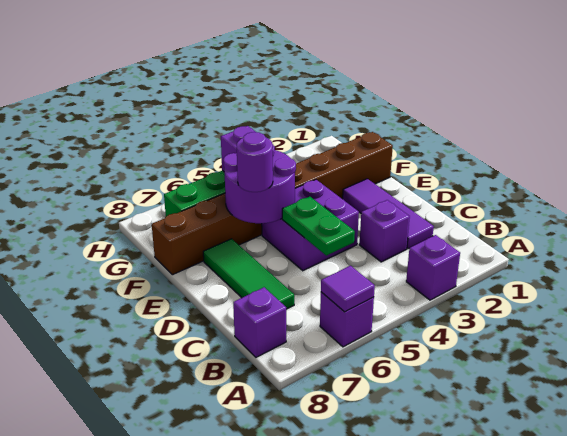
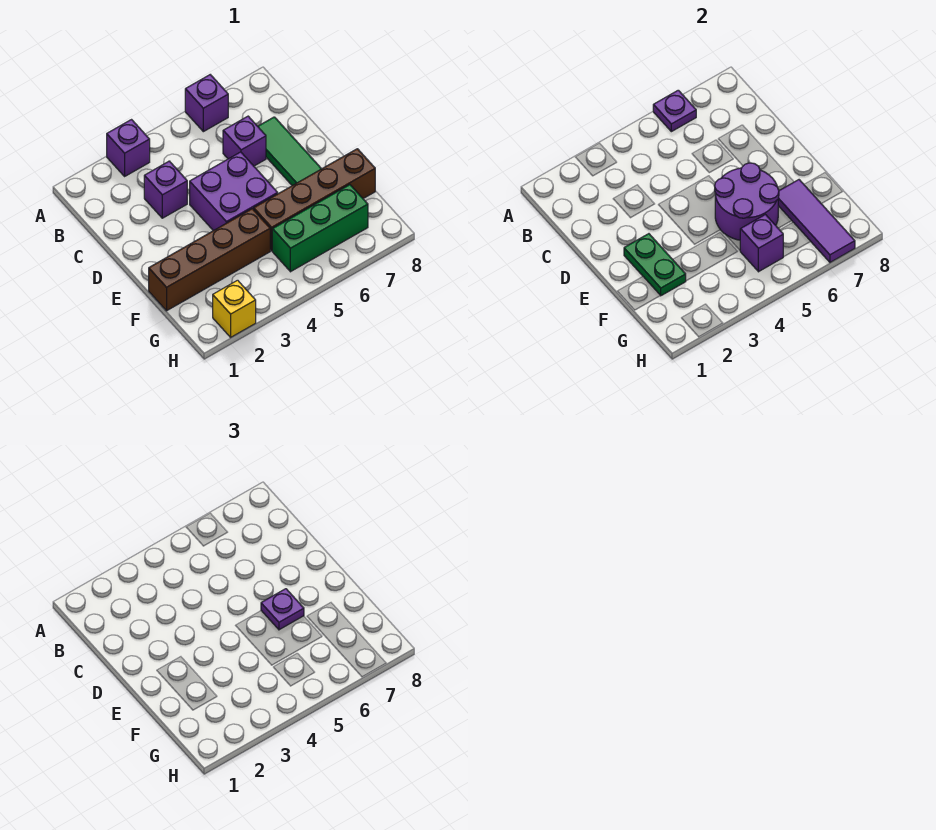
purple tile A6 level 2 -> purple plate A6 level 2
purple brick B8 level 1 -> purple brick C6 level 1
purple tile C2:E2 level 1 -> purple tile F7:H7 level 2
green plate C5:D5 level 2 -> green plate E2:F2 level 2
purple round brick E6 level 3 -> purple plate E6 level 3
none -> yellow brick H2 level 1

